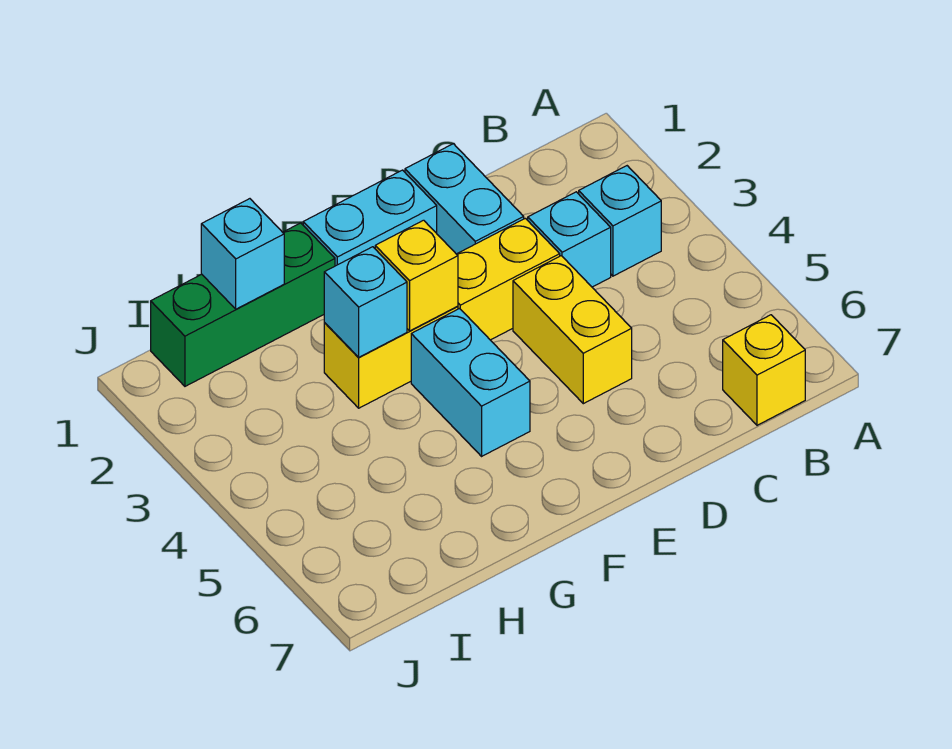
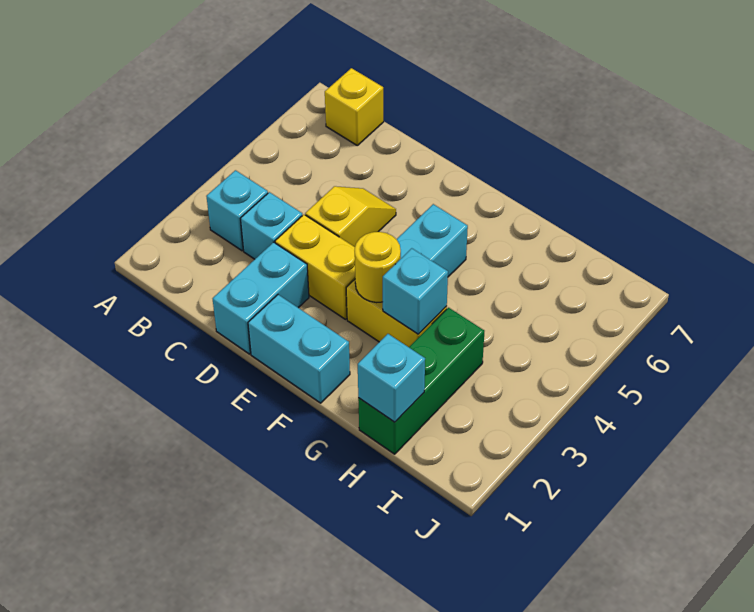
yellow brick D4:D5 level 1 -> yellow slope D4:D5 level 1 top 4
yellow brick F3 level 2 -> yellow round brick F3 level 2
green brick G1:I1 level 1 -> green brick H1:H3 level 1

